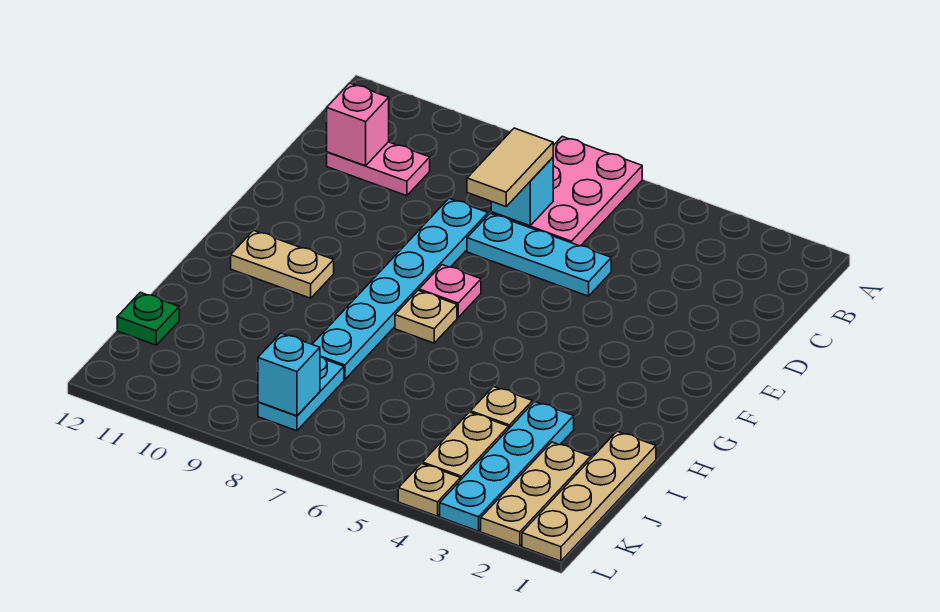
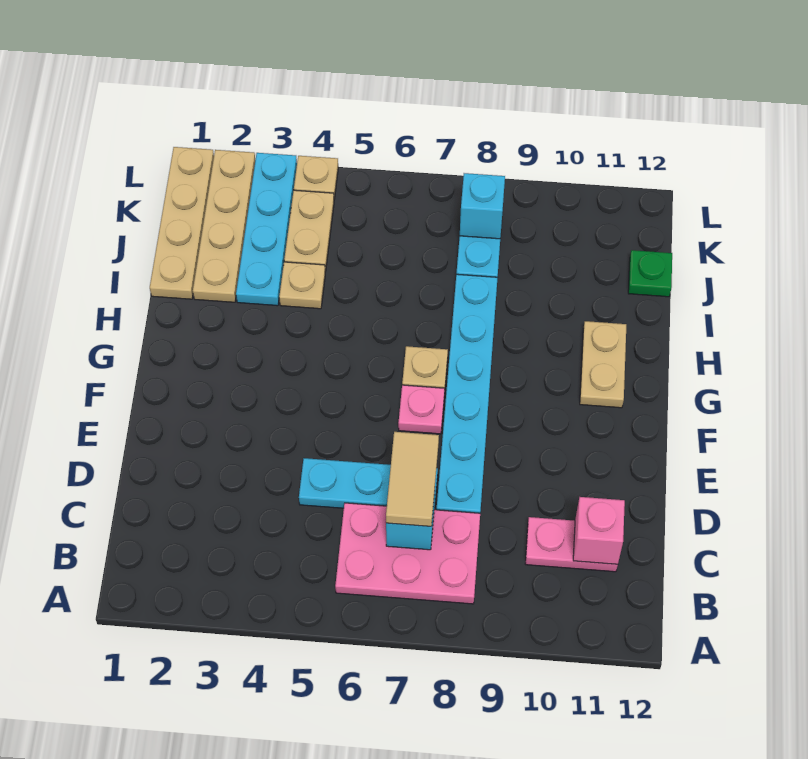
pink plate A6:C7 level 1 -> pink plate B6:C8 level 1
tan plate G10:G11 level 1 -> tan plate G11:H11 level 1
tan plate J2:L2 level 1 -> tan plate I2:L2 level 1

